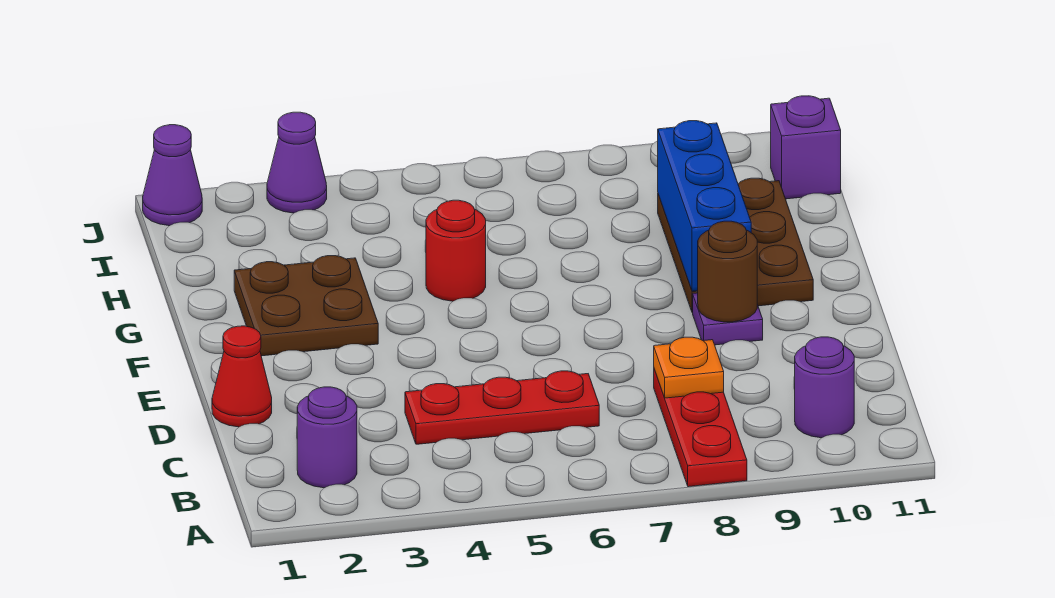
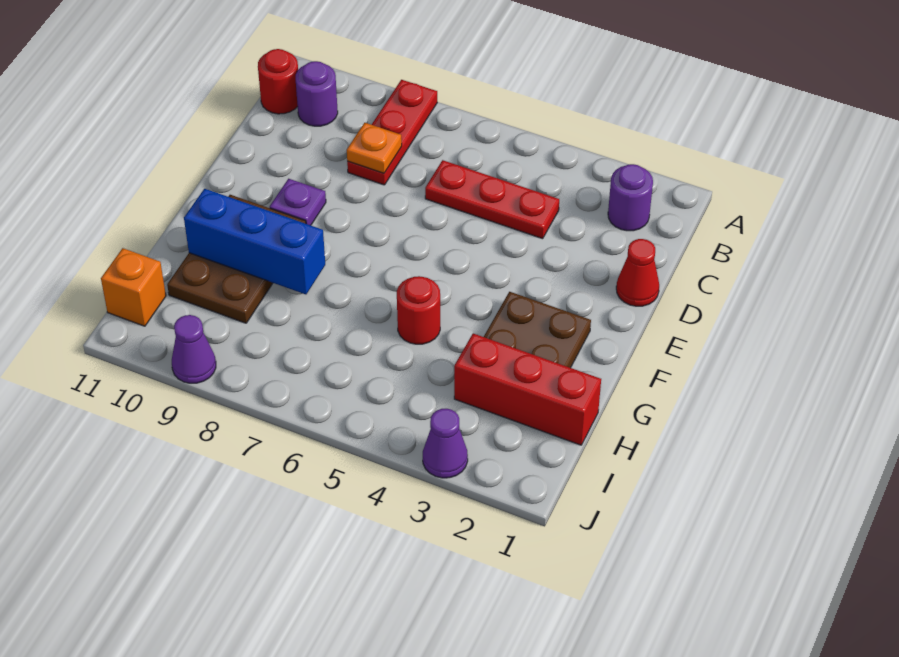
none -> red round brick B11 level 1
brown round brick E9 level 2 -> none
blue brick F9:H9 level 2 -> blue brick G8:G10 level 2
none -> red brick H1:H3 level 1
purple brick I11 level 1 -> orange brick I11 level 1
purple cone J1 level 1 -> purple cone J9 level 1

